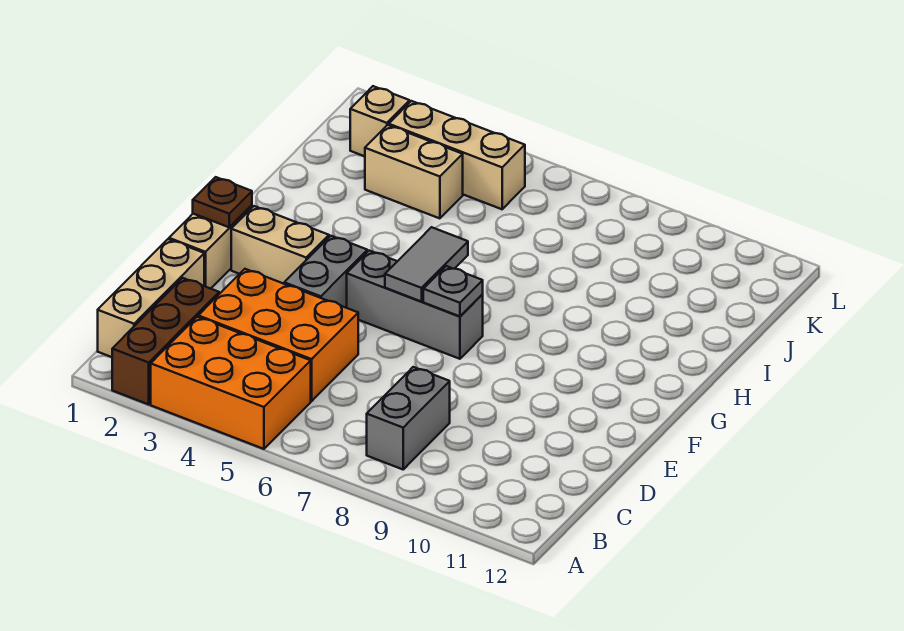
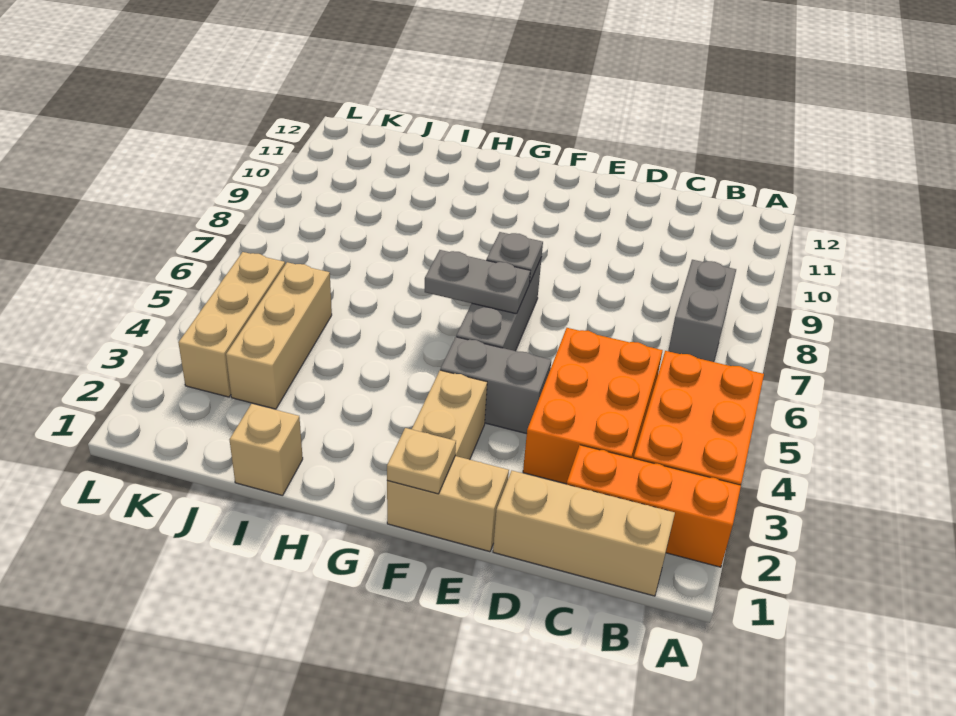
brown brick A2:C2 level 1 -> orange brick A2:C2 level 1
grey brick B8:C8 level 1 -> grey brick B7:B8 level 1
brown plate F1 level 2 -> tan plate F1 level 2
grey tile F6:G6 level 2 -> grey plate F6:G6 level 2
tan brick J3:J4 level 1 -> tan brick J3:J5 level 1
tan brick K2 level 1 -> tan brick I1 level 1

